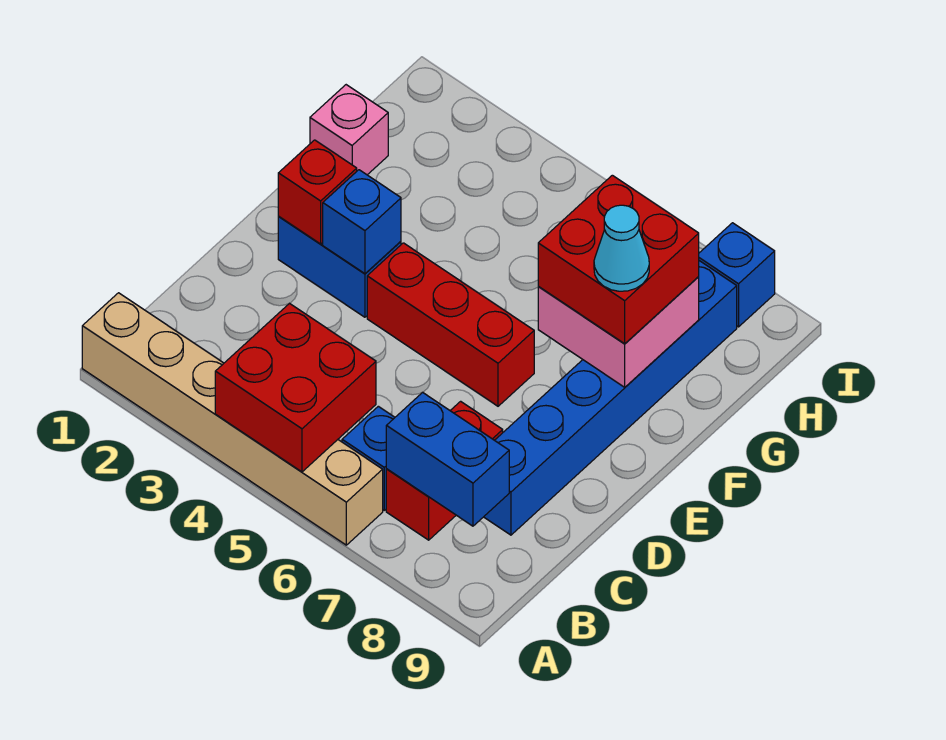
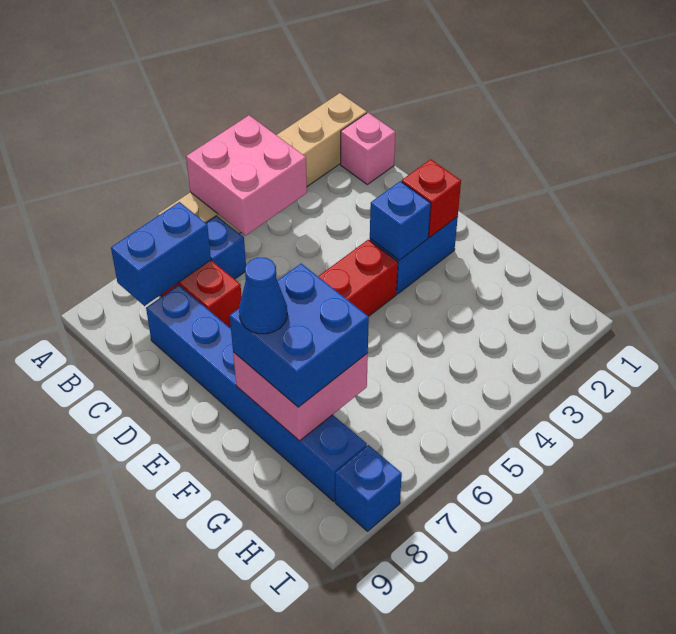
red brick A4:B5 level 2 -> pink brick A4:B5 level 2
red brick F7:G8 level 3 -> blue brick F7:G8 level 3
cyan cone F8 level 4 -> blue cone F8 level 4
pink brick G1 level 1 -> pink brick B1 level 1

